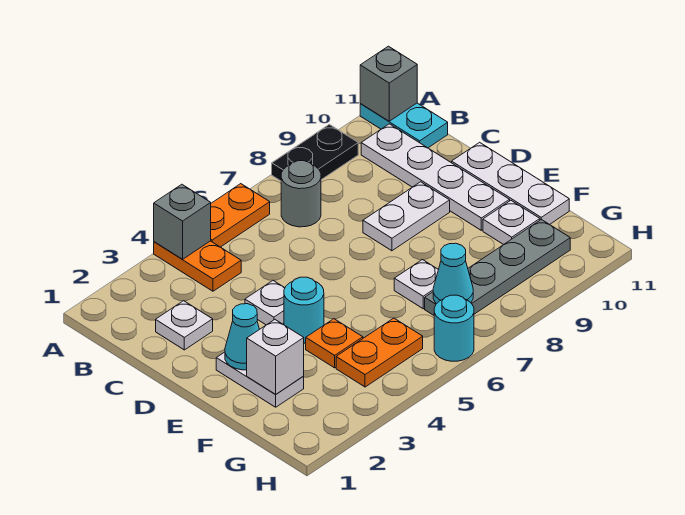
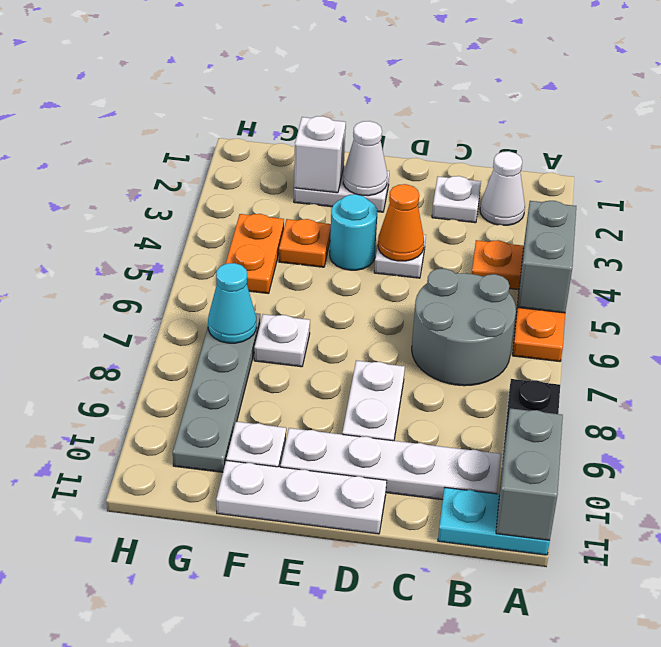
grey brick A4 level 2 -> grey brick A4:A5 level 2
grey brick A11 level 2 -> grey brick A10:A11 level 2
none -> white cone B2 level 1
grey round brick B7 level 1 -> grey round brick B6:C7 level 1
none -> orange cone D4 level 2
cyan cone E2 level 2 -> white cone E2 level 2
cyan round brick H6 level 1 -> none

